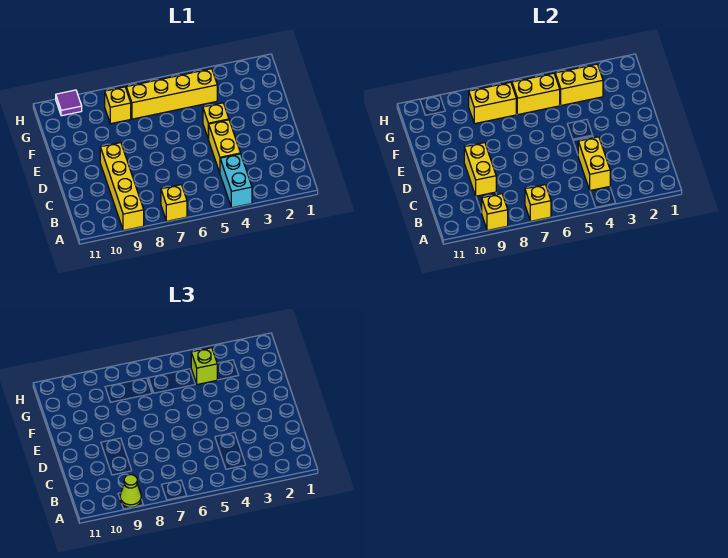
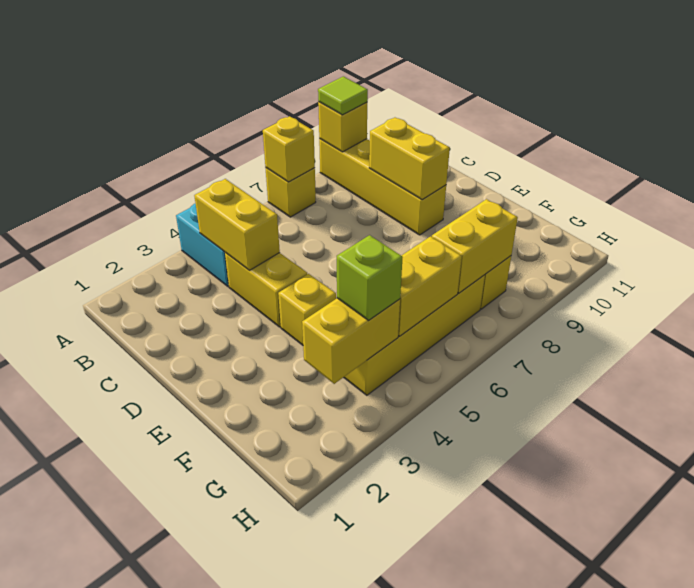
lime cone A9 level 3 -> lime tile A9 level 3
purple tile H10 level 1 -> none

